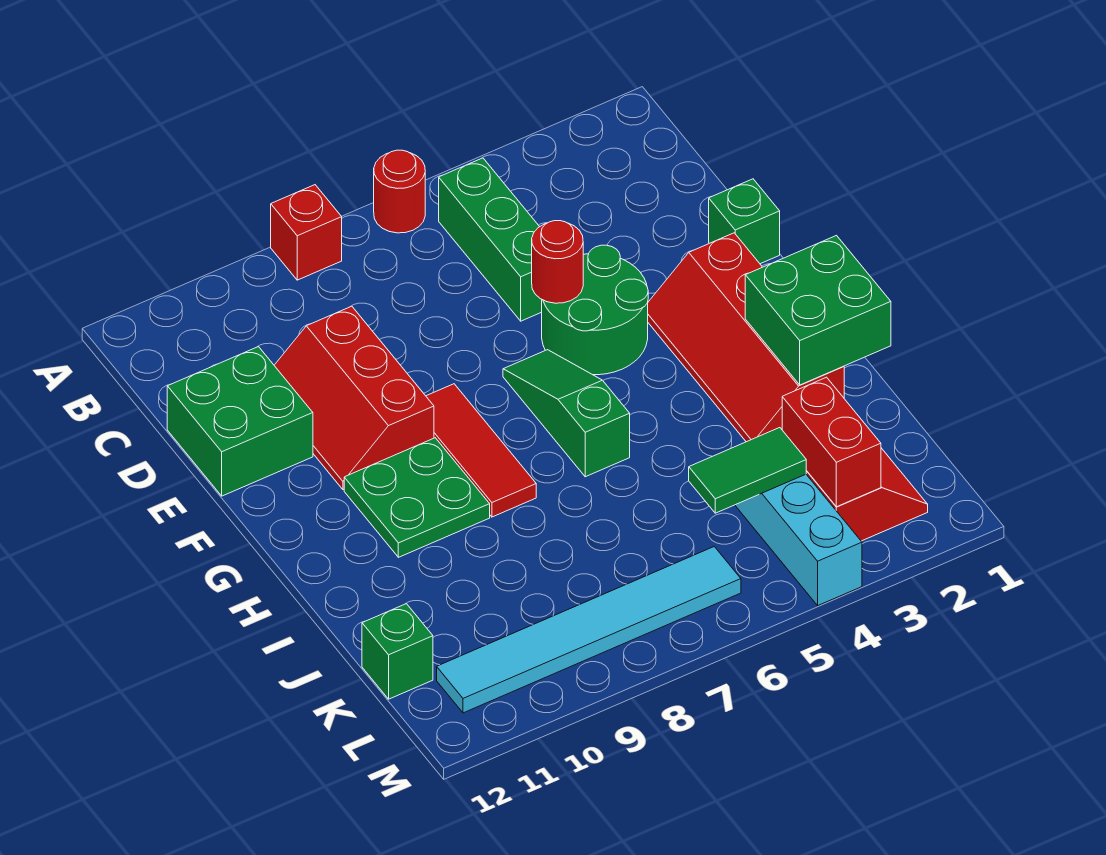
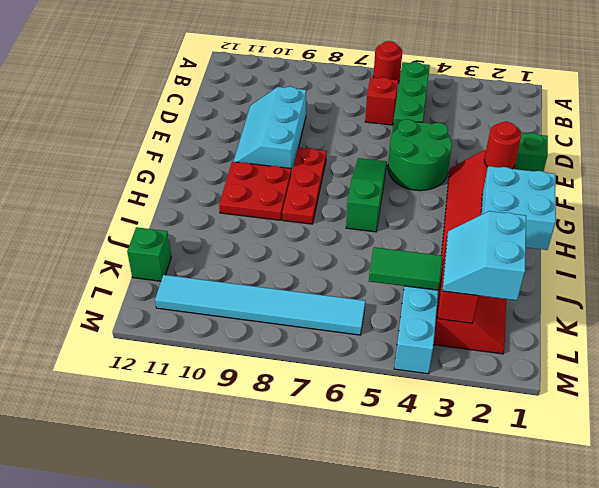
red brick A8 level 1 -> red brick C6 level 1
red slope D9:F10 level 1 top 9 -> cyan slope D9:F10 level 1 top 9
green brick D11:E12 level 1 -> none
red round brick E5 level 2 -> red round brick F2 level 2
red tile F8:H8 level 1 -> red plate F8:H8 level 1
green plate G9:H10 level 1 -> red plate G9:H10 level 1
green brick H1:I2 level 2 -> cyan brick H1:I2 level 2
none -> cyan slope K2:L3 level 3 top 2

